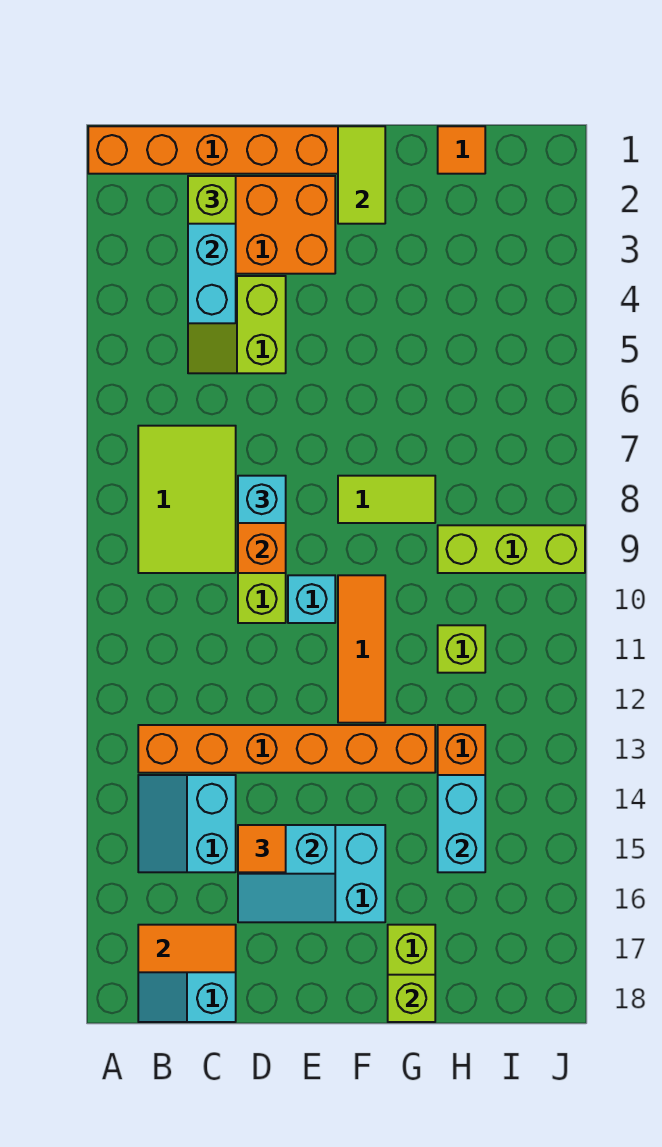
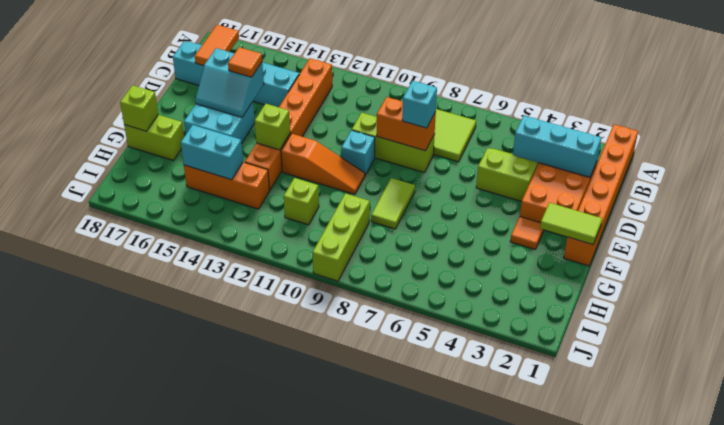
lime brick C2 level 3 -> lime brick F13 level 2
cyan slope D15:E16 level 2 top 15 -> cyan slope D15:E16 level 2 top D
orange tile F10:F12 level 1 -> orange slope F10:F12 level 1 top 12
orange tile H1 level 1 -> orange tile F3 level 1

